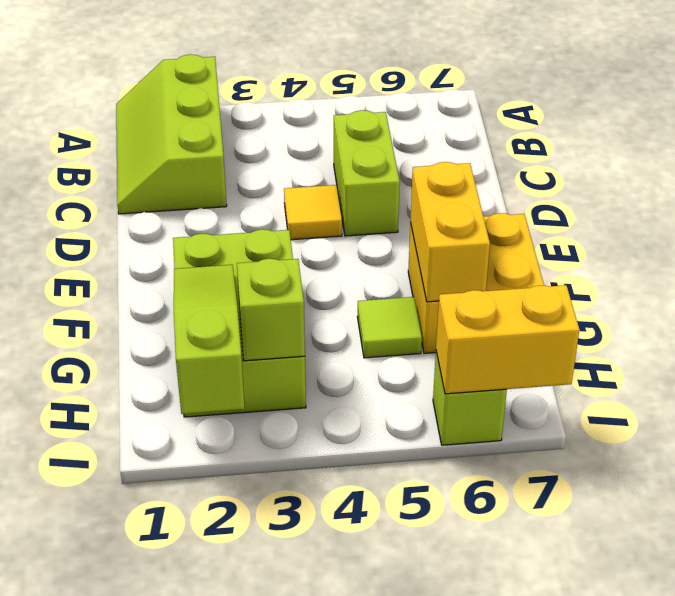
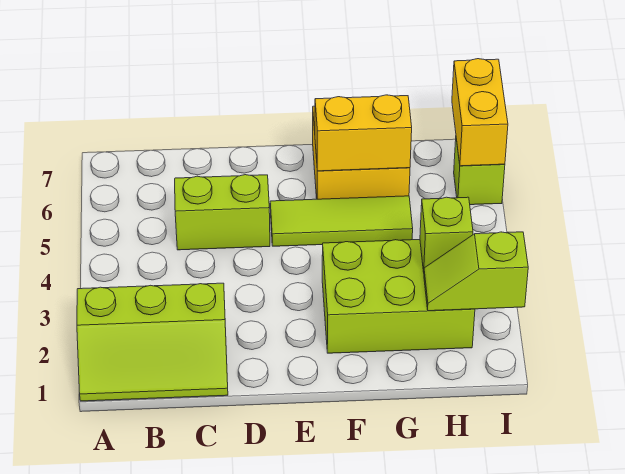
yellow tile D4 level 1 -> none
lime slope G2:I2 level 2 top I -> lime slope H2:I2 level 2 top I
lime tile G5 level 1 -> lime tile E5:G5 level 1

